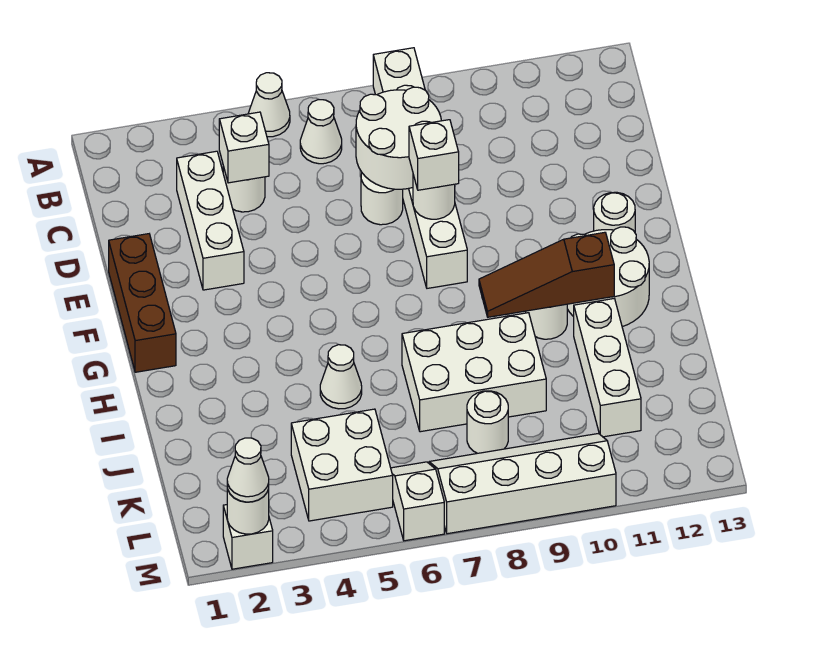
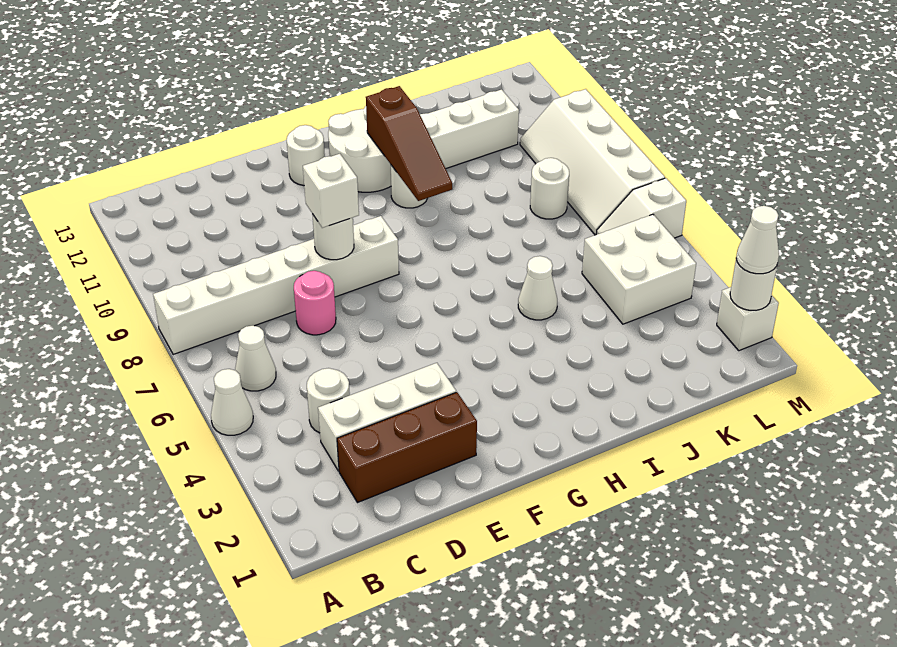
white brick C4 level 2 -> none
white round brick C7:D8 level 2 -> none
white round brick D7 level 1 -> pink round brick D7 level 1
brown brick E1:G1 level 1 -> brown brick C2:E2 level 1
white brick I7:J9 level 1 -> none

